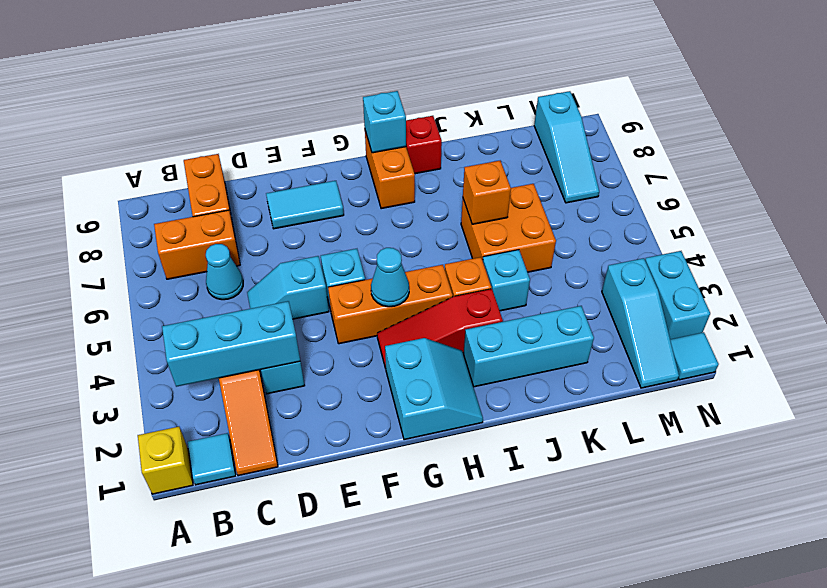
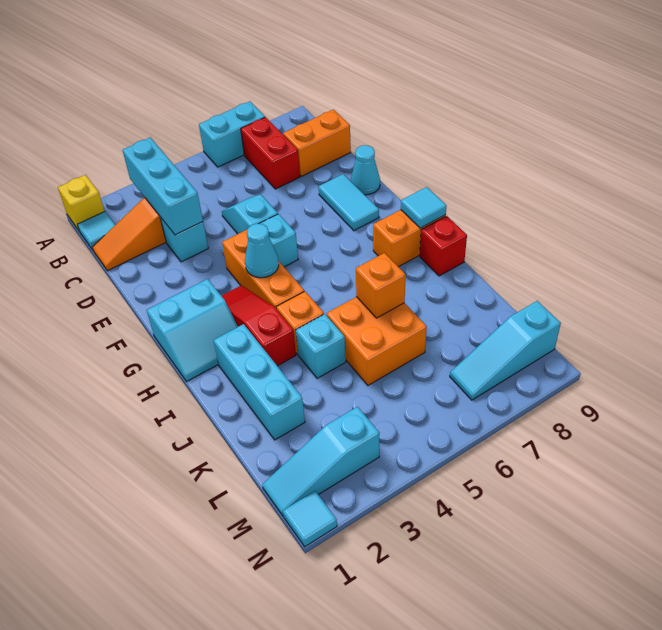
orange brick B7:C7 level 1 -> red brick B7:C7 level 1
cyan cone C6 level 1 -> cyan cone E9 level 1
cyan brick H9 level 2 -> cyan tile H9 level 2
cyan brick N2:N3 level 1 -> cyan brick A6:A7 level 1

